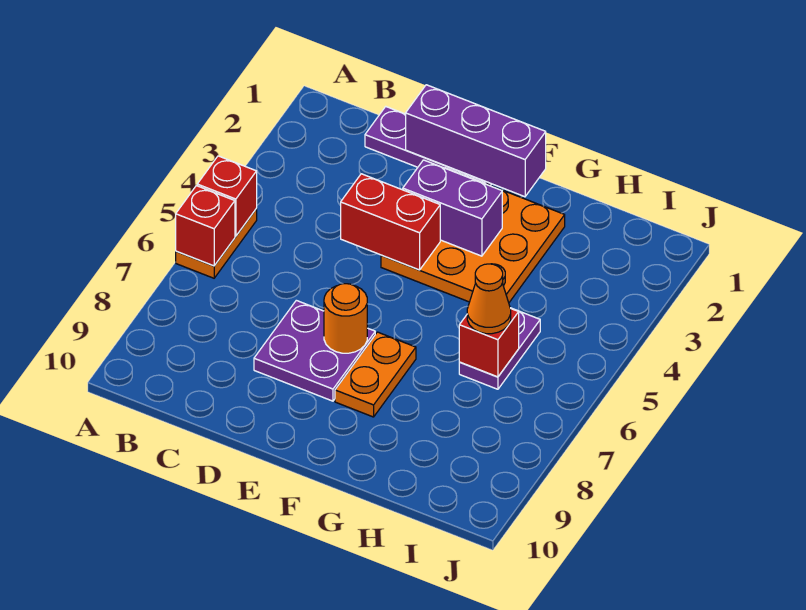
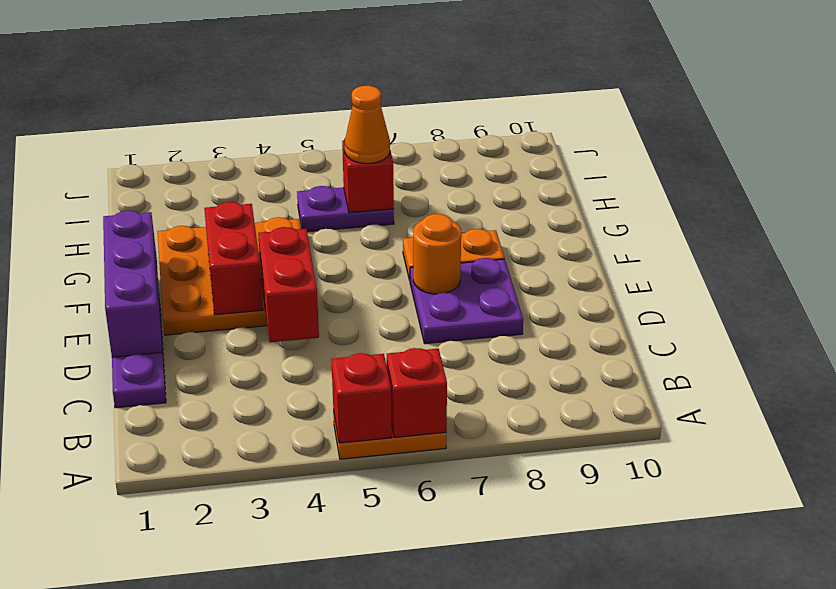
purple brick E3:F3 level 2 -> red brick E3:F3 level 2

